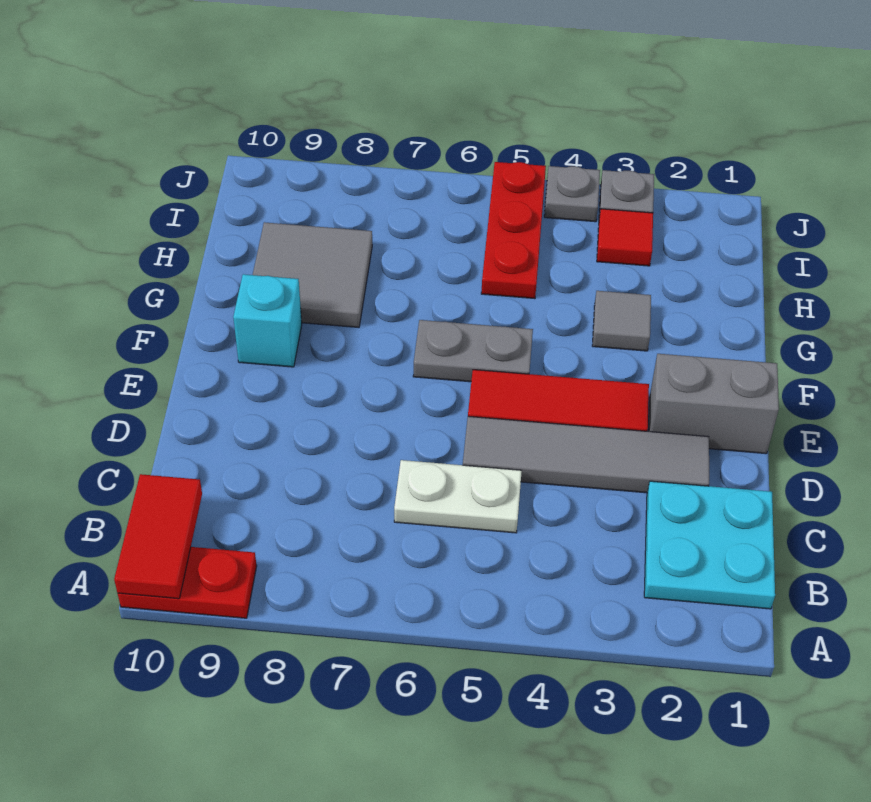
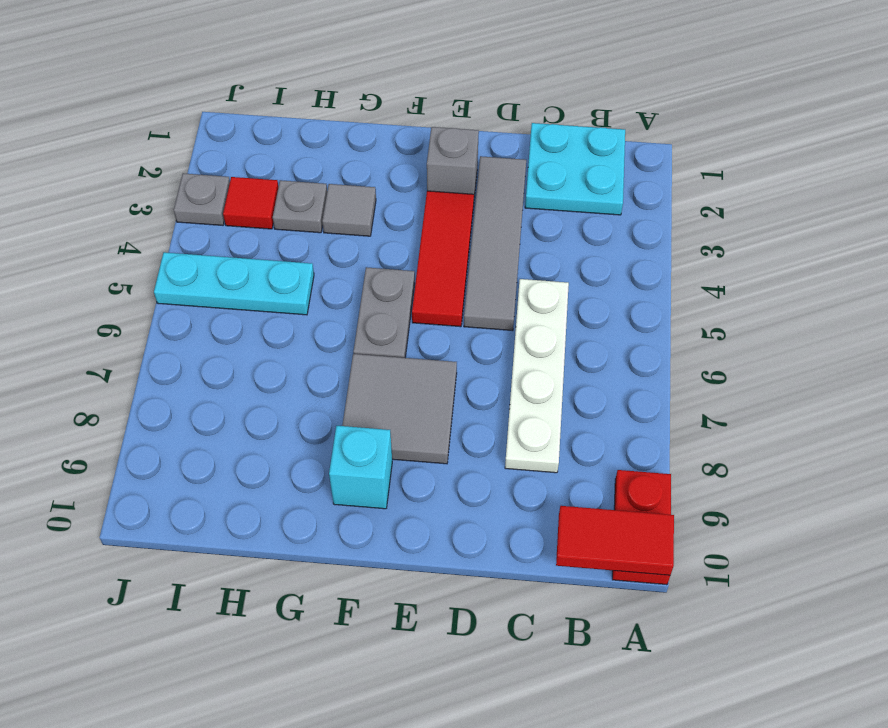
white plate C5:C6 level 1 -> white plate C5:C8 level 1
grey brick E1:E2 level 1 -> grey brick E2 level 1
grey tile G8:H9 level 1 -> grey tile E7:F8 level 1
red plate H5:J5 level 1 -> cyan plate H5:J5 level 1
grey plate J4 level 1 -> grey plate H3 level 1

